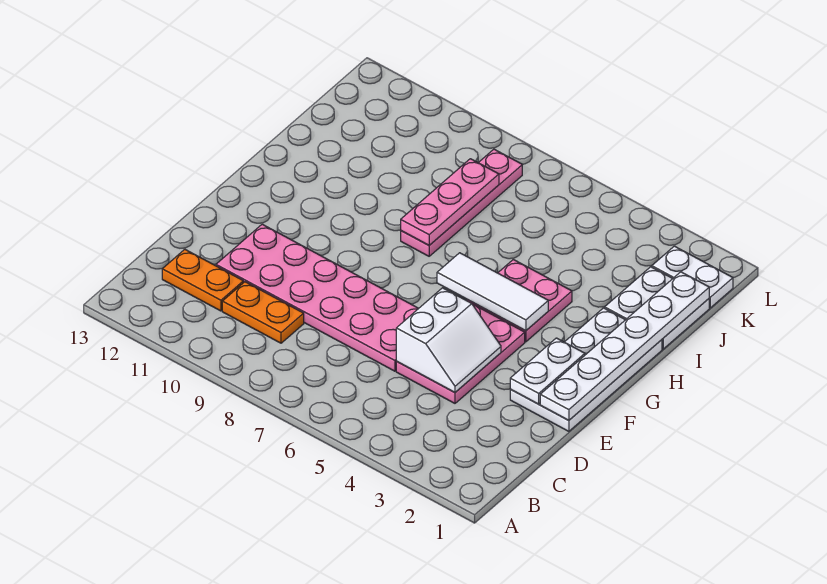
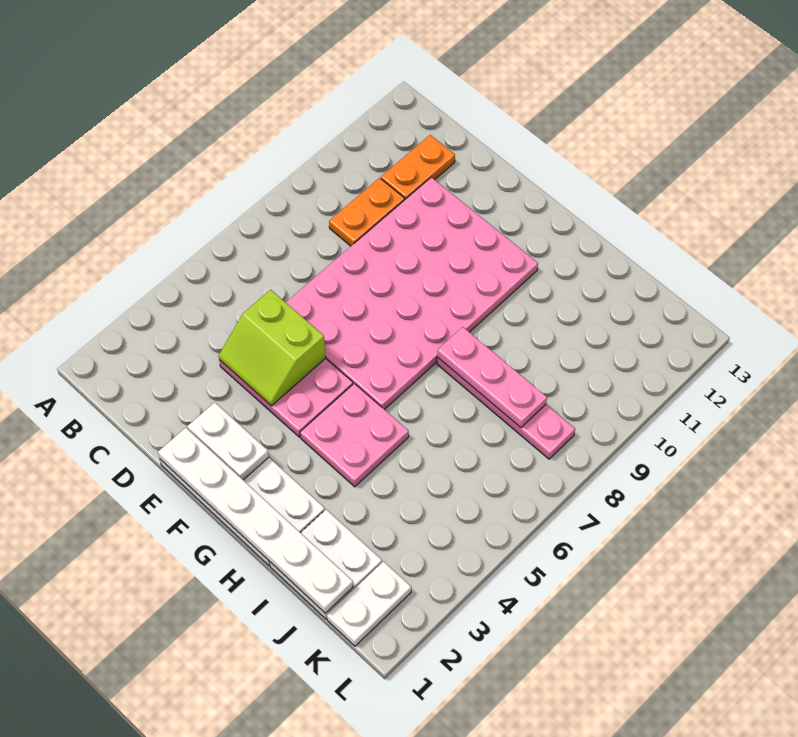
white slope D4:E5 level 2 top 5 -> lime slope D4:E5 level 2 top 5
pink plate D6:E11 level 1 -> pink plate D6:G11 level 1
white tile G4:G6 level 2 -> none

